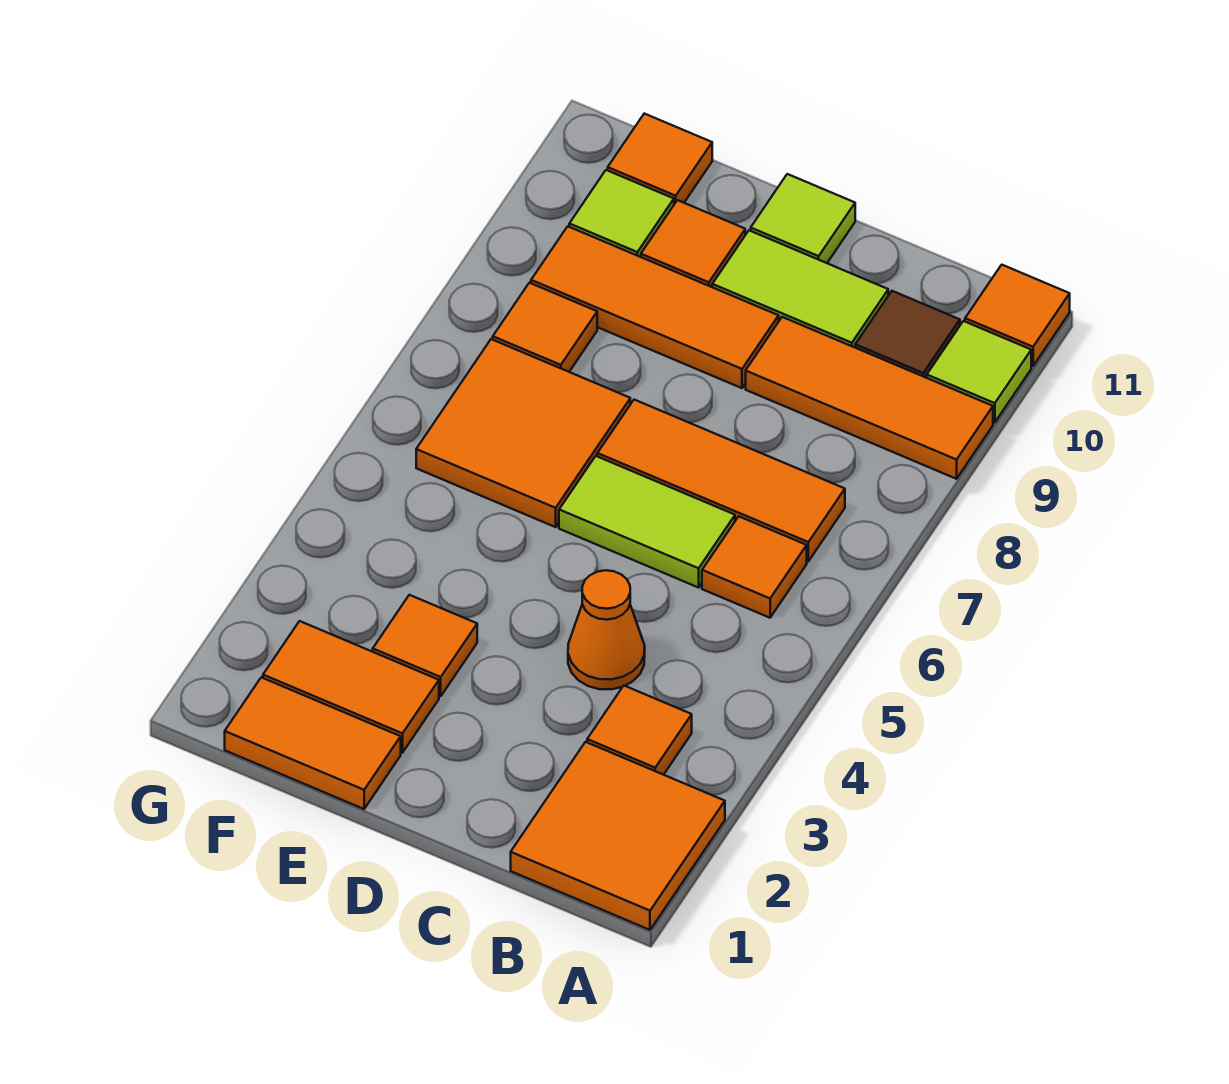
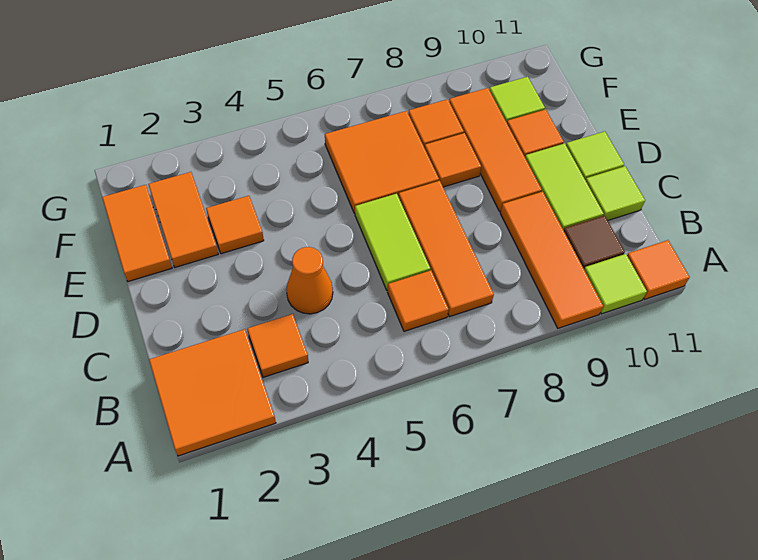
none -> lime tile C11 level 1
orange tile F11 level 1 -> orange tile E8 level 1

